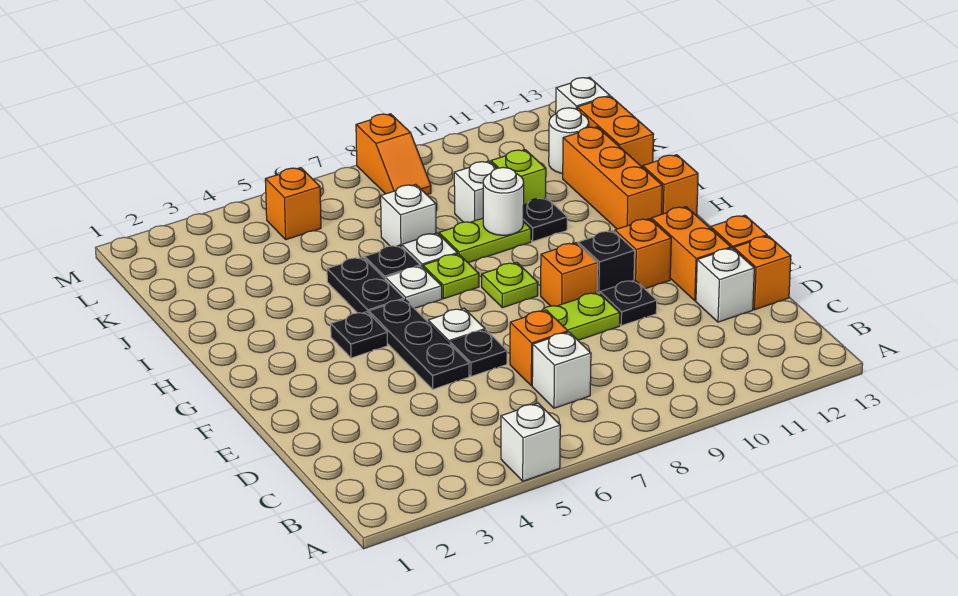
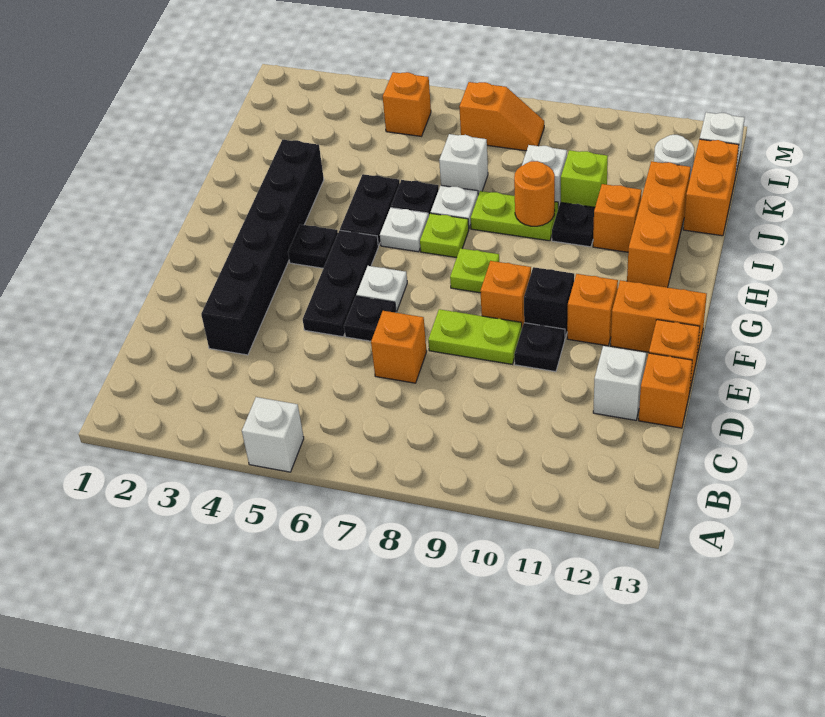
white brick C7 level 1 -> none
none -> black brick D3:I3 level 1
orange brick E12:F12 level 1 -> orange brick F12:F13 level 1
orange brick H13 level 1 -> orange brick I11 level 1
white round brick I9 level 2 -> orange round brick I9 level 2
orange slope L8:M8 level 1 top M -> orange slope L7:L8 level 1 top 7

